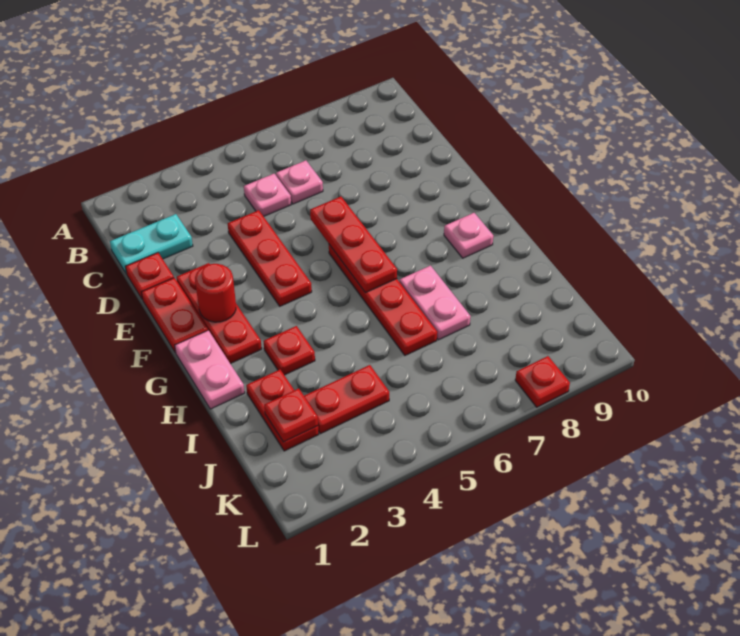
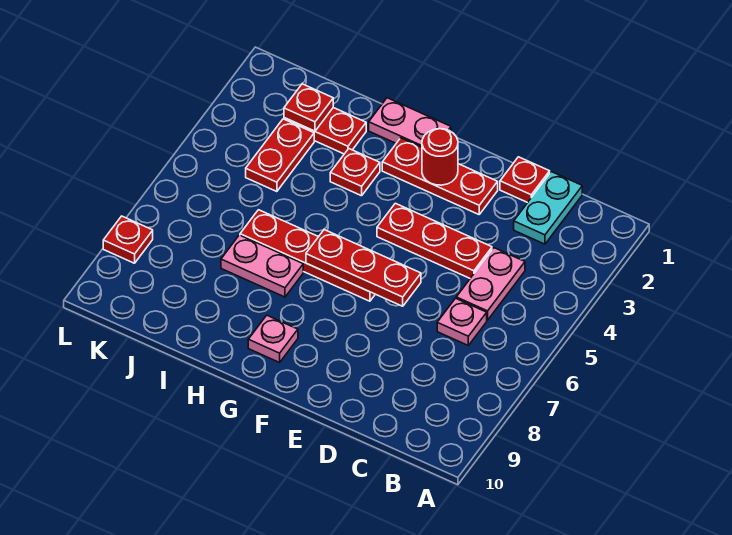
pink plate C5 level 1 -> pink plate C4:C5 level 1
red plate E1:F1 level 1 -> none

